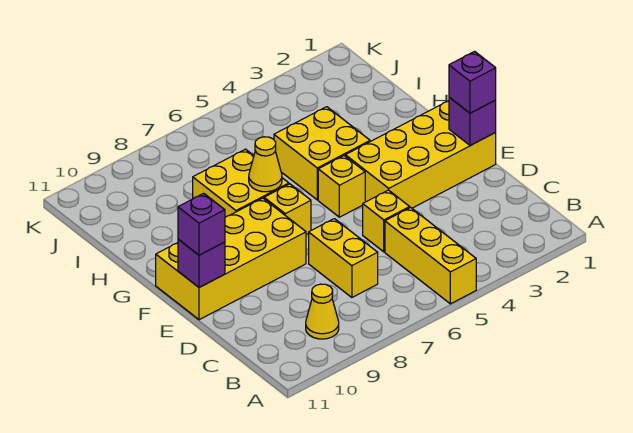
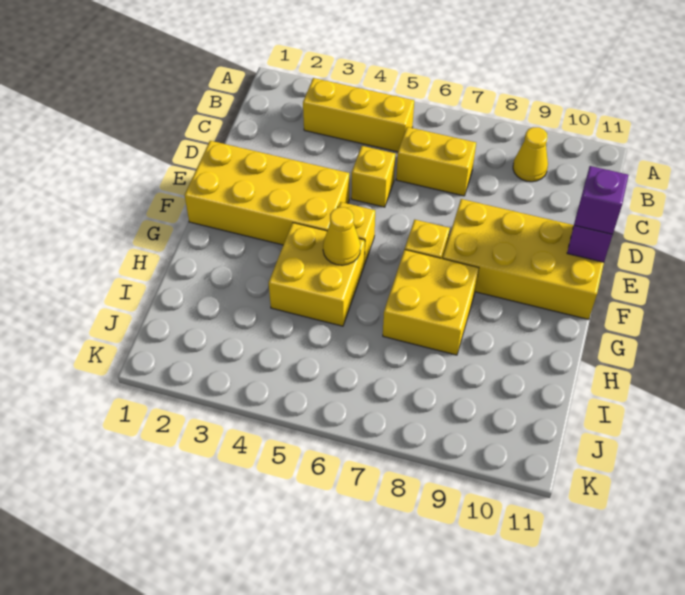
yellow brick A5:C5 level 1 -> yellow brick B3:B5 level 1
yellow brick C7:D7 level 1 -> yellow brick C6:C7 level 1
purple brick E1 level 2 -> none
purple brick E1 level 3 -> none
yellow cone G7 level 2 -> yellow cone G5 level 2

